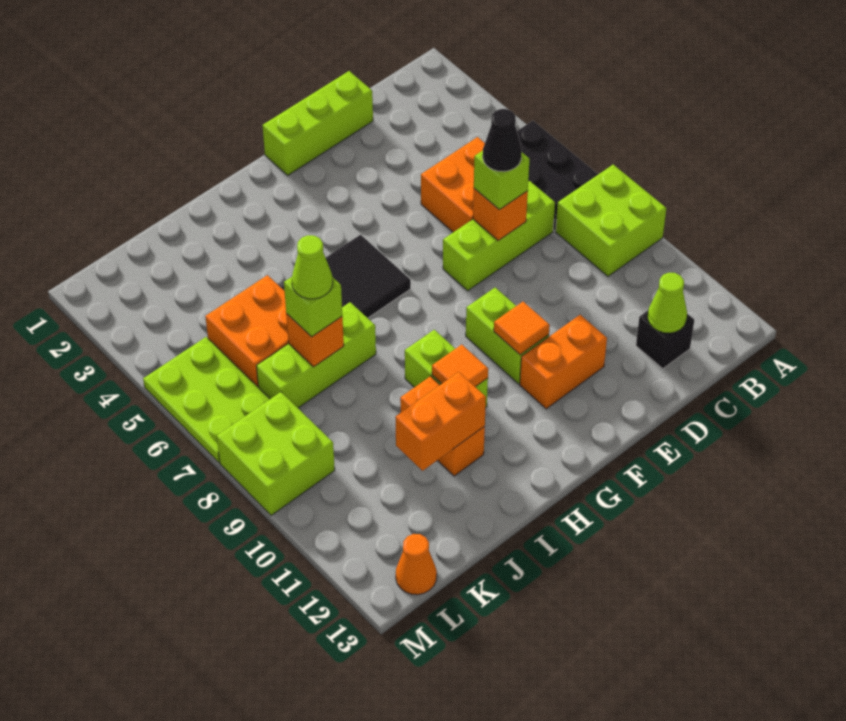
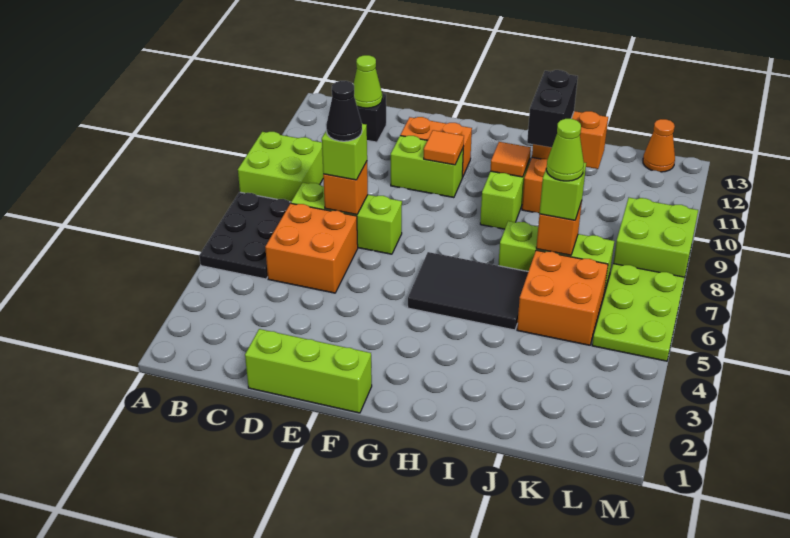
lime brick F9:F10 level 1 -> lime brick E10:F10 level 1
none -> black brick I10:I11 level 3

